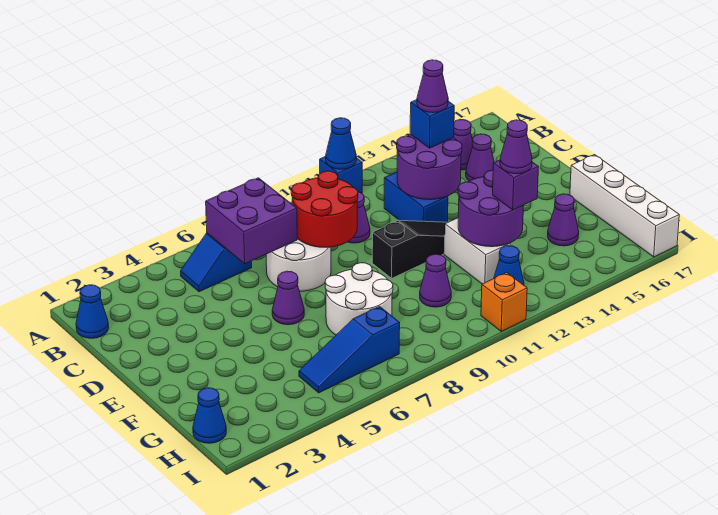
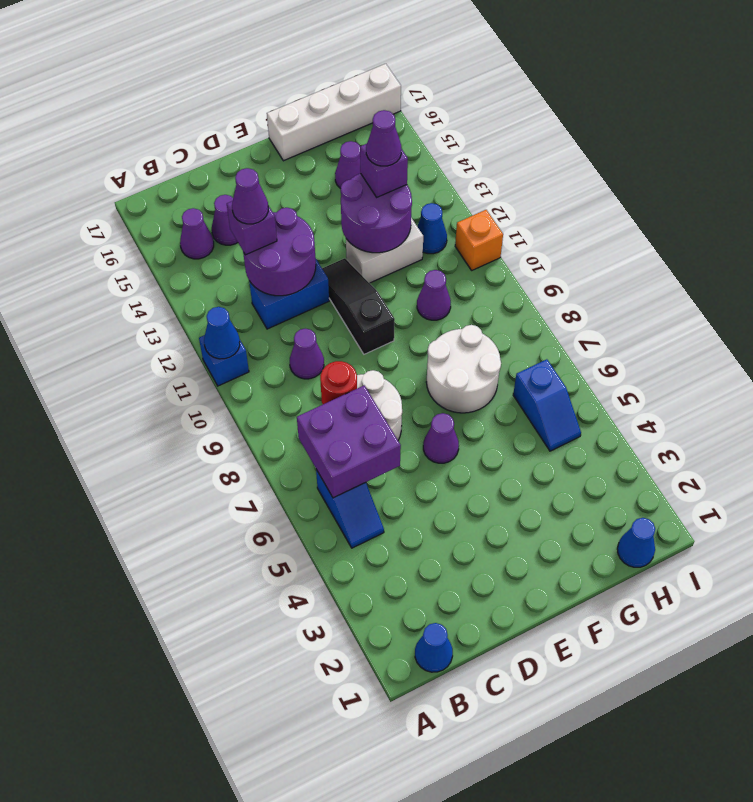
red round brick C8:D9 level 2 -> red round brick C8 level 2
blue brick C13 level 3 -> purple brick C13 level 3
blue slope H5:H7 level 1 top 7 -> blue slope H5:H6 level 1 top 6

